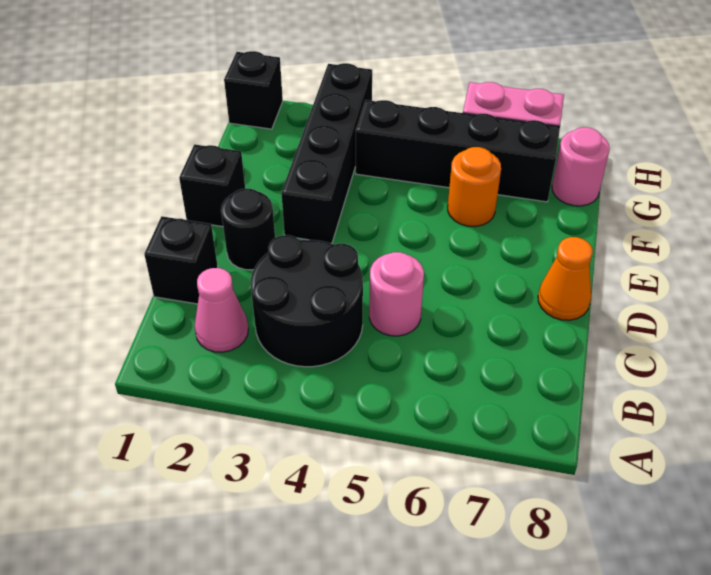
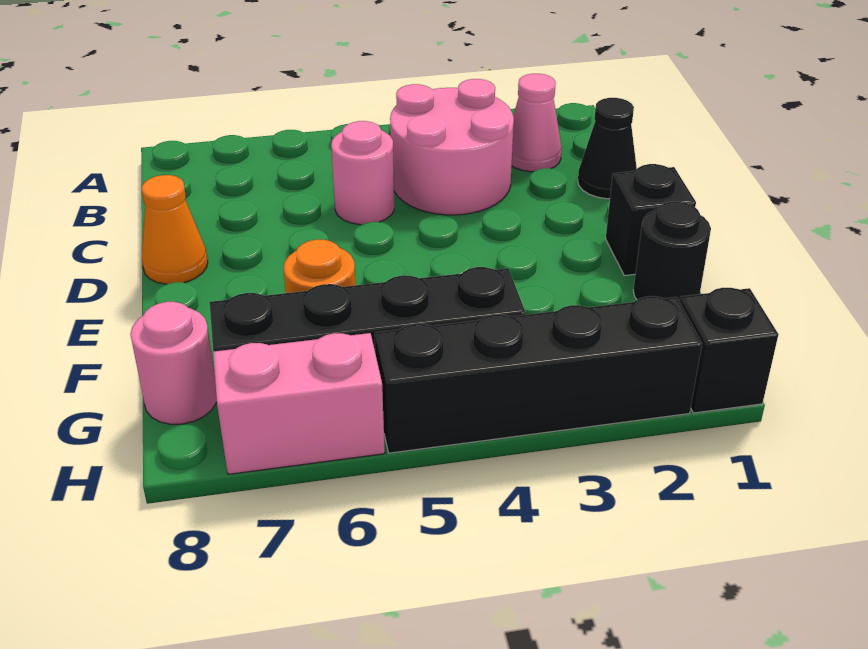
black round brick B3:C4 level 1 -> pink round brick B3:C4 level 1
black brick C1 level 1 -> black cone C1 level 1
black round brick D2 level 1 -> black round brick F1 level 1
black brick E3:H3 level 1 -> black brick H2:H5 level 1

